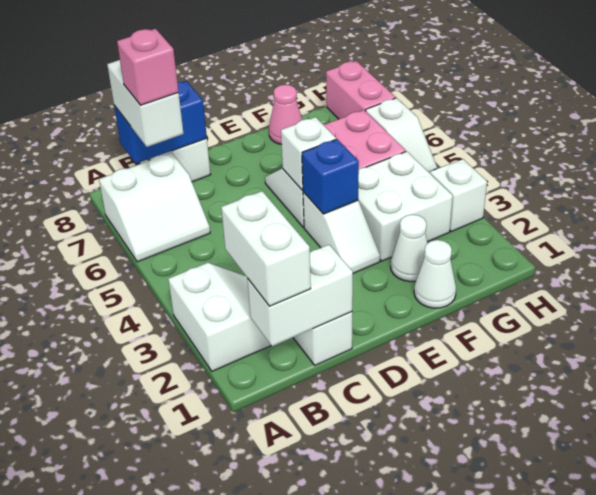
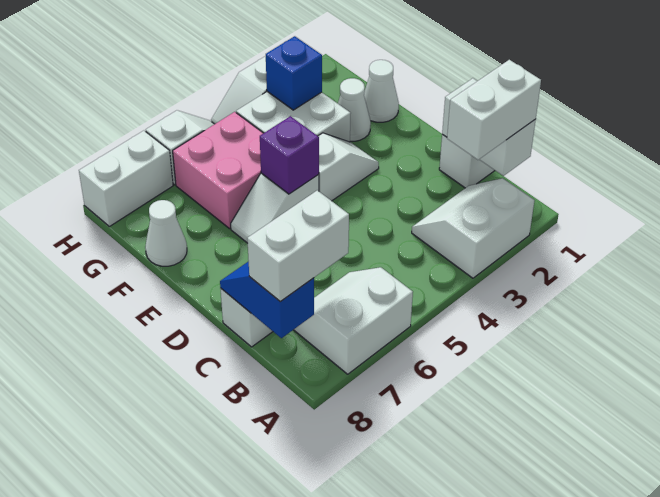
white slope A6:B7 level 1 top 7 -> white slope A6:B7 level 1 top A
pink brick B7 level 4 -> none
blue brick B8:C8 level 2 -> blue slope B8:C8 level 2 top B
blue brick E4 level 2 -> blue brick G3 level 2
white brick E5 level 2 -> purple brick E5 level 2
pink cone F8 level 1 -> white cone F8 level 1
pink brick H7:H8 level 1 -> white brick H7:H8 level 1

